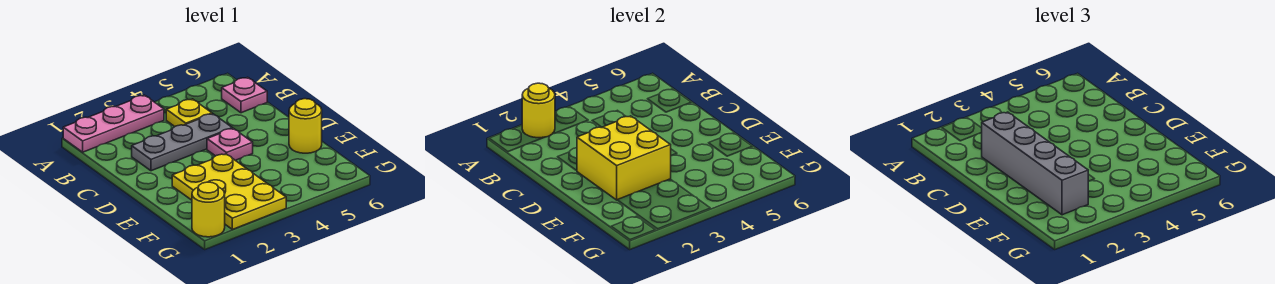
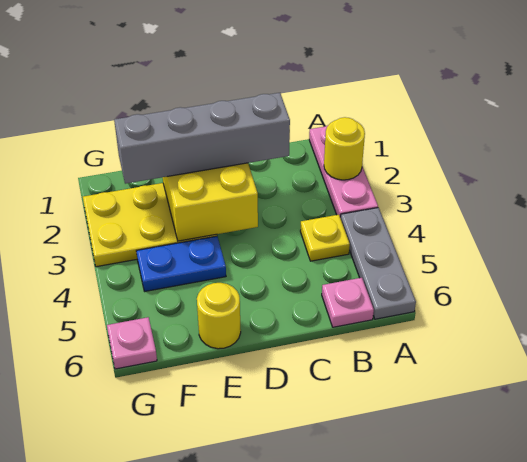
grey plate C2:C4 level 1 -> grey plate A4:A6 level 1
pink plate D4 level 1 -> pink plate G6 level 1
none -> blue plate E4:F4 level 1
yellow round brick G1 level 1 -> none

